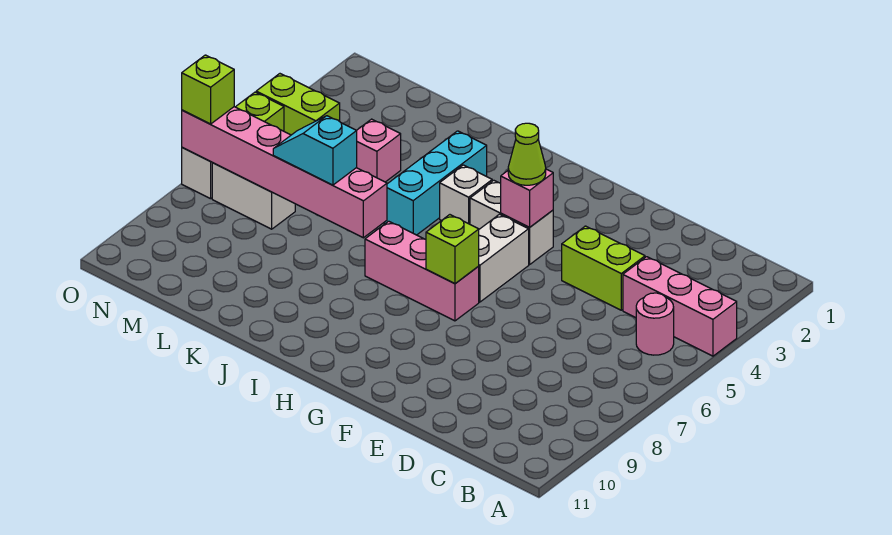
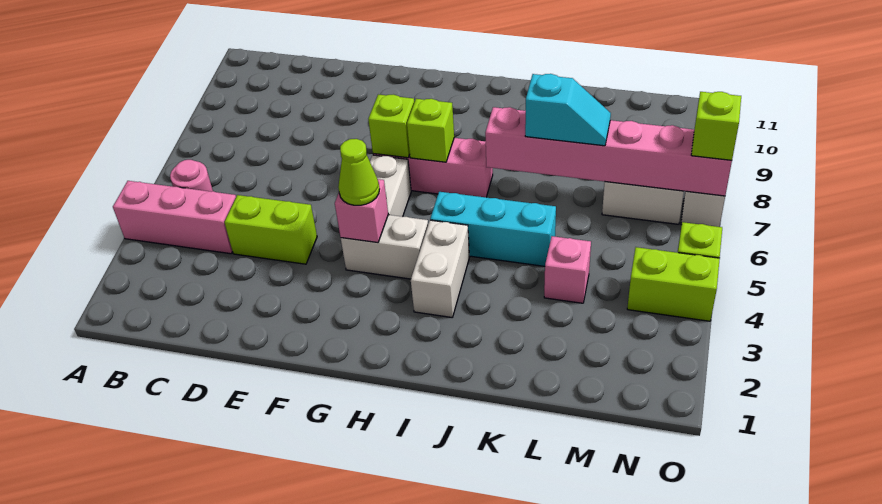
none -> lime brick H7 level 2
white brick I4 level 1 -> white brick I3:I4 level 1
cyan brick J3:J5 level 1 -> cyan brick I5:K5 level 1

